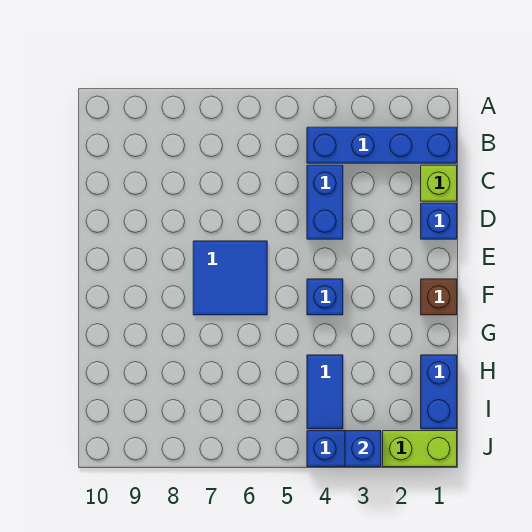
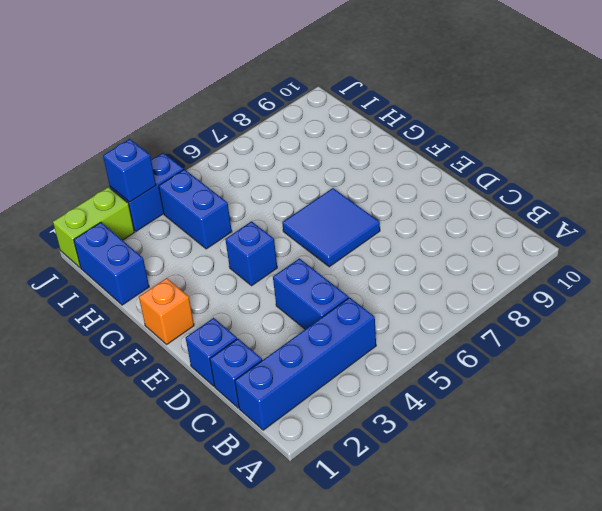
lime brick C1 level 1 -> blue brick C1 level 1
brown brick F1 level 1 -> orange brick F1 level 1
blue tile H4:I4 level 1 -> blue brick H4:I4 level 1

